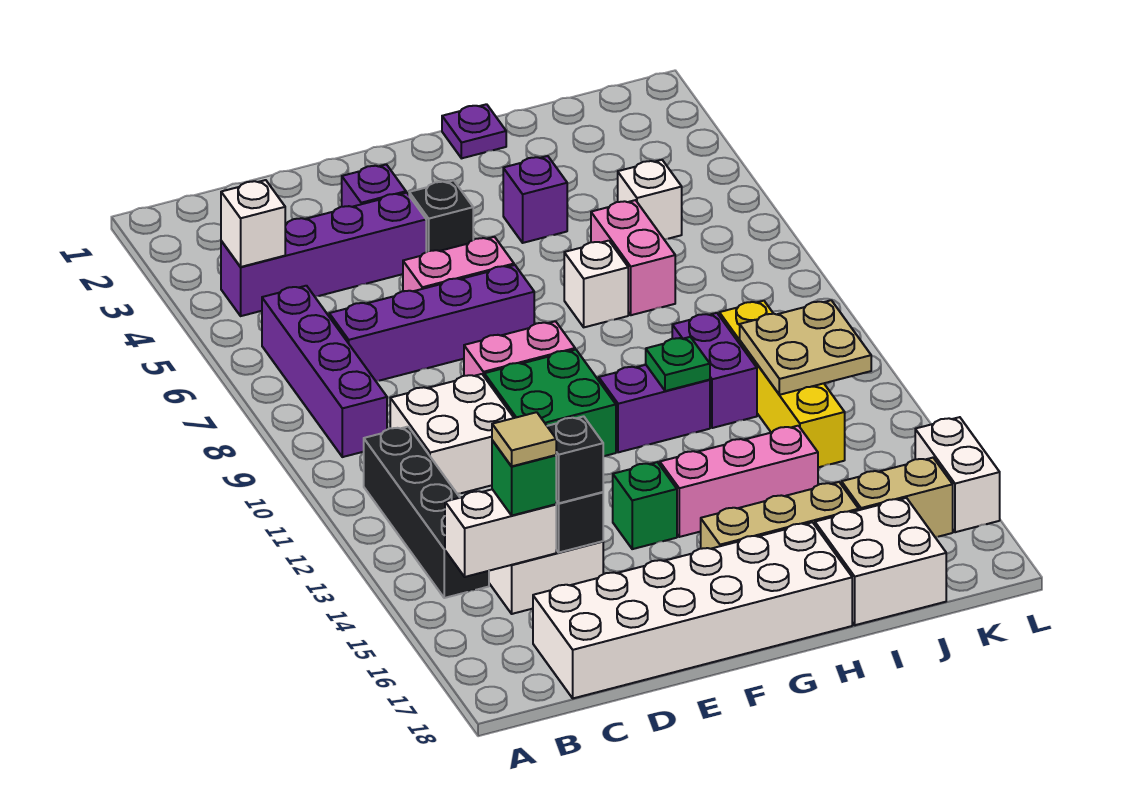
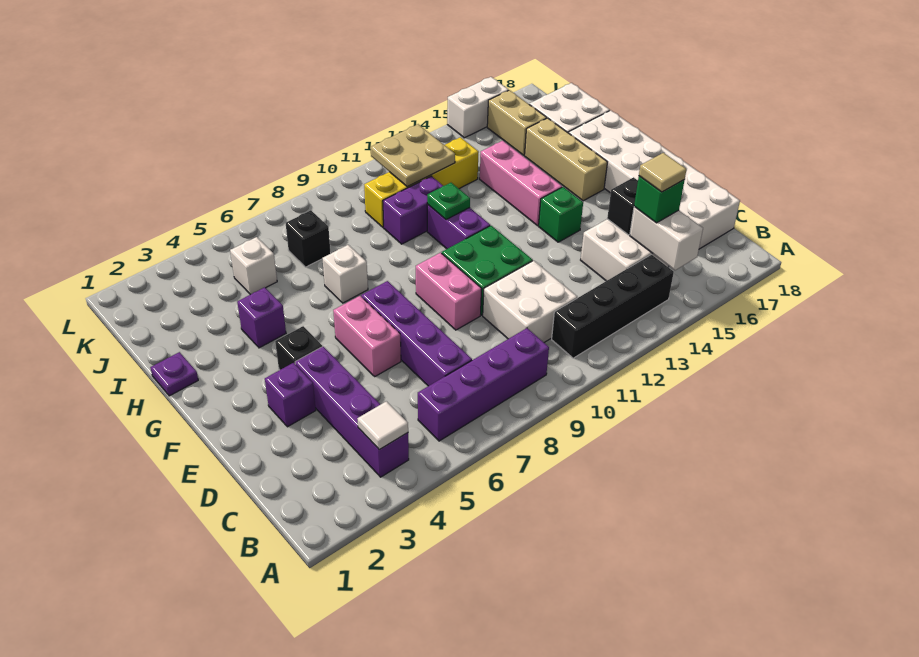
white brick B4 level 2 -> white tile B4 level 2
black brick D15 level 3 -> black brick J7 level 1
pink brick I6:I7 level 1 -> none

